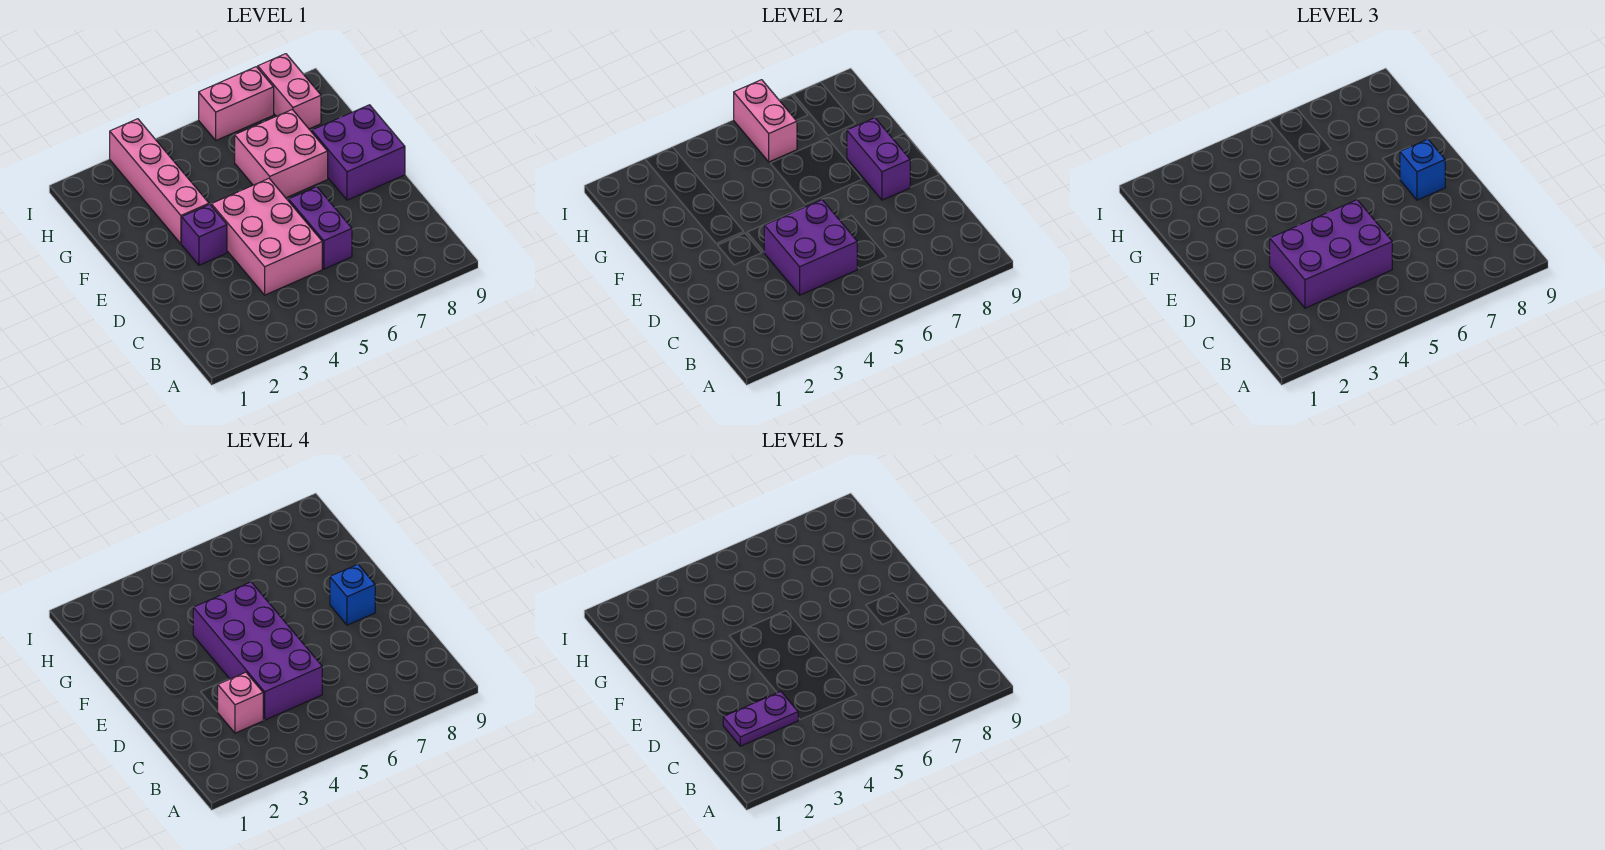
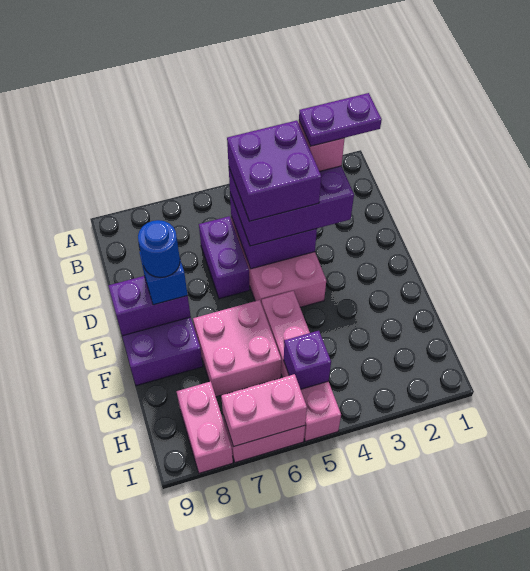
purple brick C4:F5 level 4 -> purple brick C4:D5 level 4
purple brick E3 level 1 -> purple brick H5 level 2
purple brick E8:F8 level 2 -> purple brick E8:E9 level 2
blue brick E8 level 4 -> blue round brick E8 level 4
pink brick F3:I3 level 1 -> pink brick F5:I5 level 1
pink brick H6:I6 level 2 -> pink brick I6:I7 level 2

